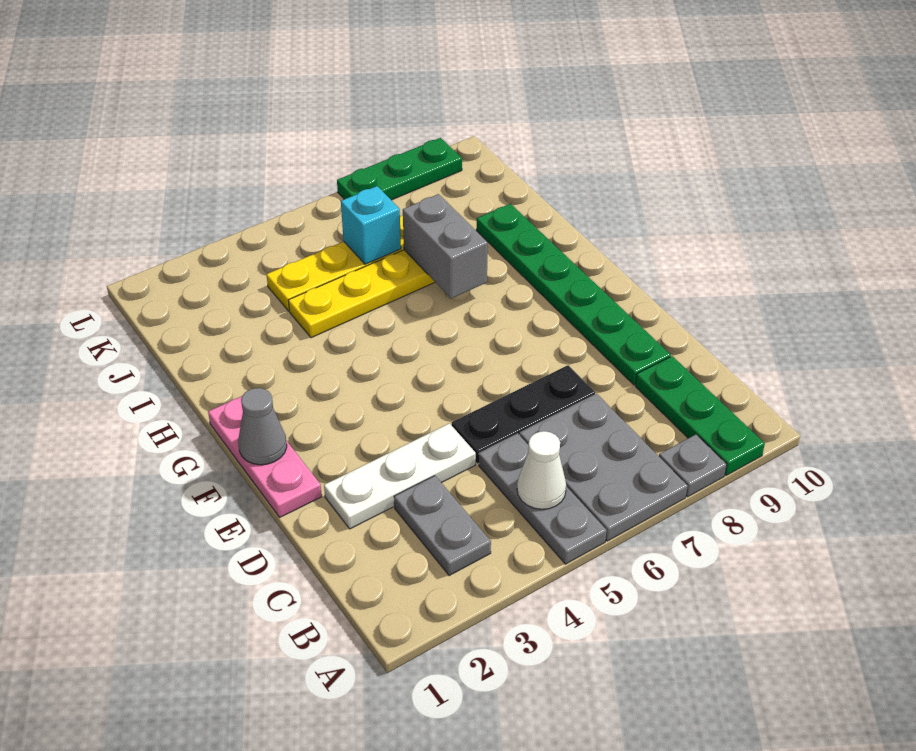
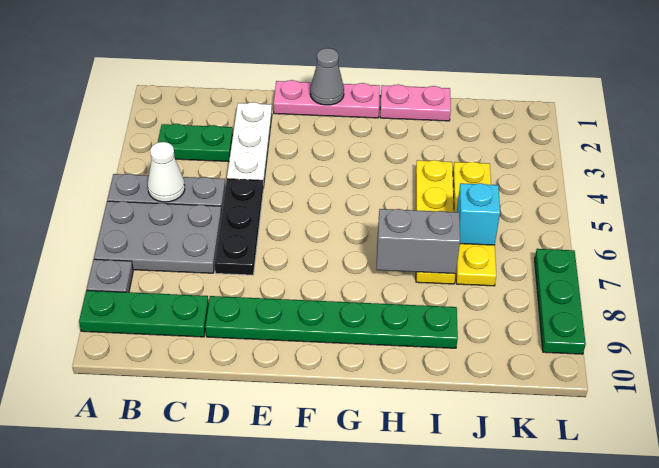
grey plate B3:C3 level 1 -> green plate B3:C3 level 1
none -> pink plate H1:I1 level 1

